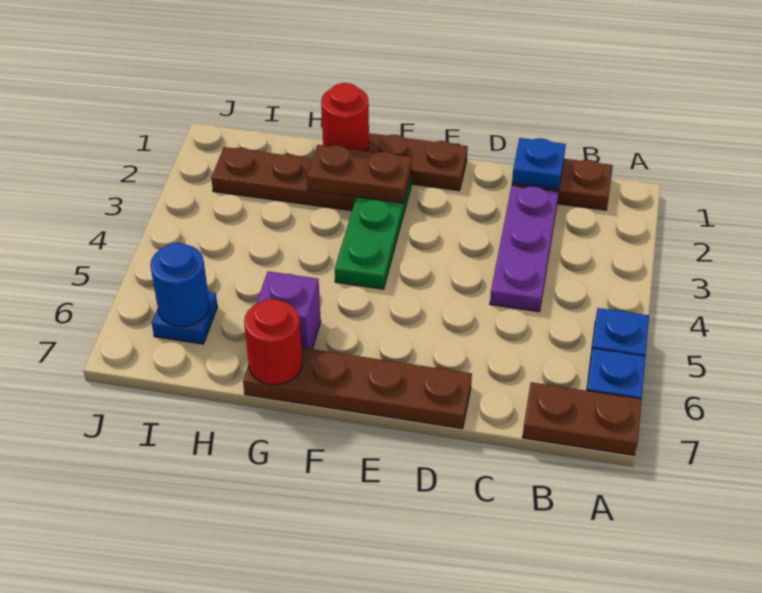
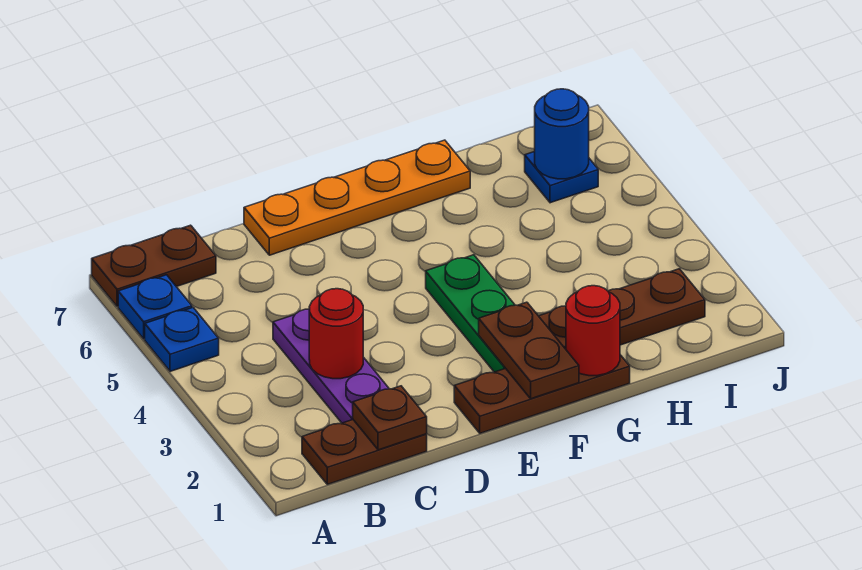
blue plate C1 level 2 -> brown plate C1 level 2
brown plate D7:G7 level 1 -> orange plate D7:G7 level 1
brown plate F2:G2 level 2 -> brown plate F1:F2 level 2
purple brick G6 level 1 -> none
red round brick G7 level 2 -> red round brick C3 level 2

